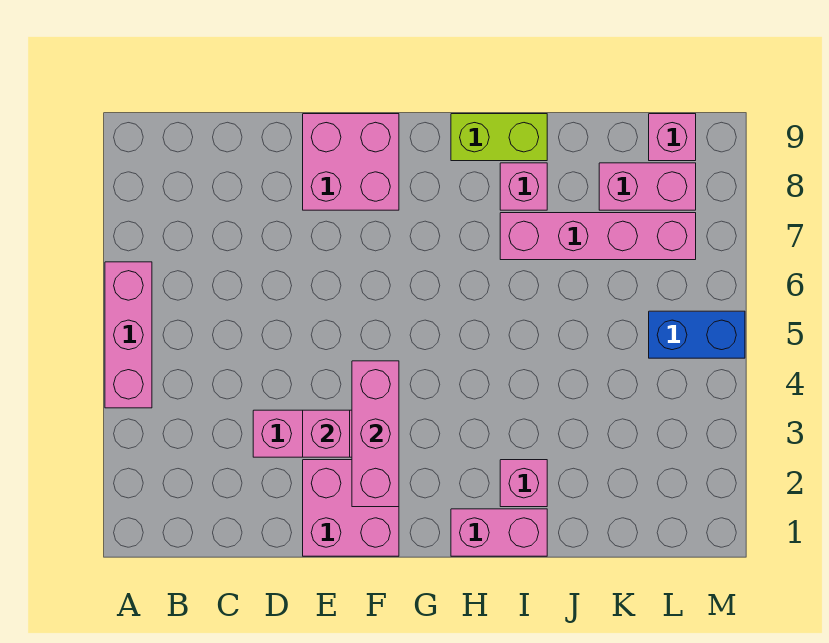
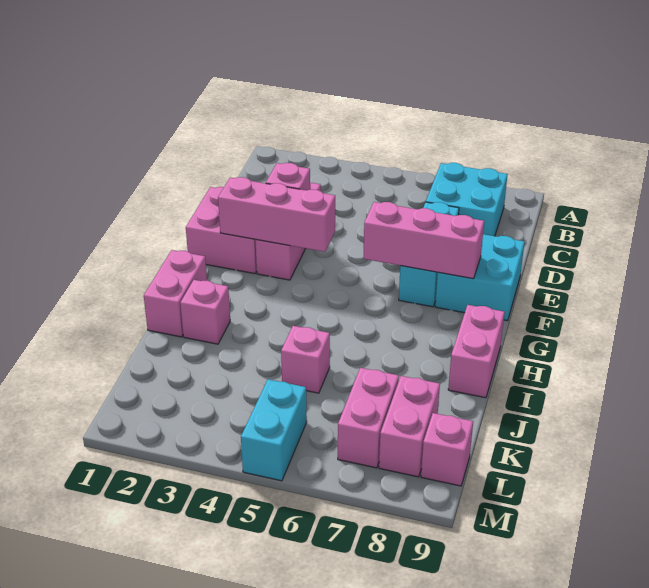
pink brick A4:A6 level 1 -> pink brick F6:F8 level 2
none -> cyan brick B7:C8 level 1
none -> cyan brick D7:F7 level 1
pink brick E8:F9 level 1 -> cyan brick E8:F9 level 1
lime brick H9:I9 level 1 -> pink brick H9:I9 level 1
pink brick I7:L7 level 1 -> pink brick K7:L7 level 1
pink brick I8 level 1 -> pink brick J5 level 1
blue brick L5:M5 level 1 -> cyan brick L5:M5 level 1

